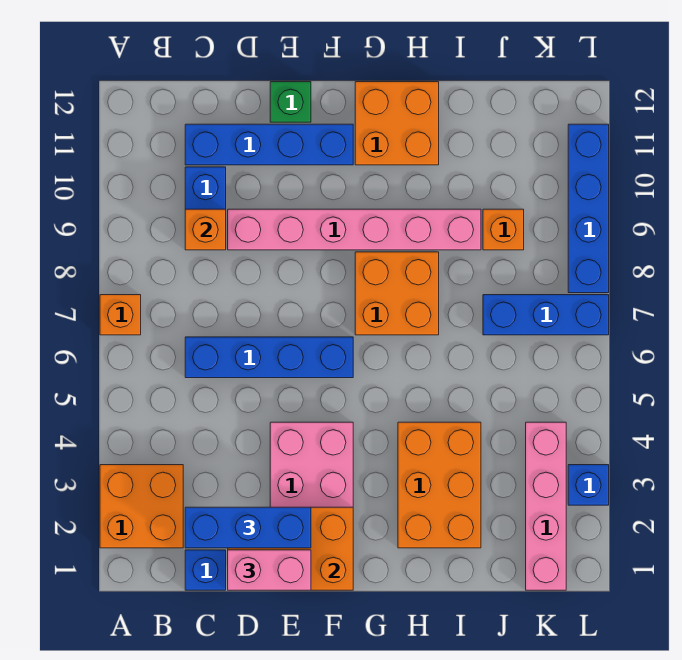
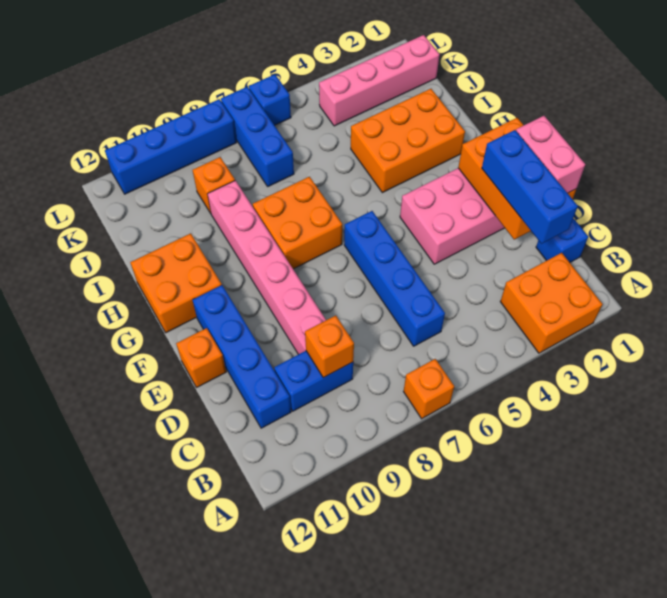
green brick E12 level 1 -> orange brick E12 level 1
blue brick L3 level 1 -> blue brick L6 level 1

